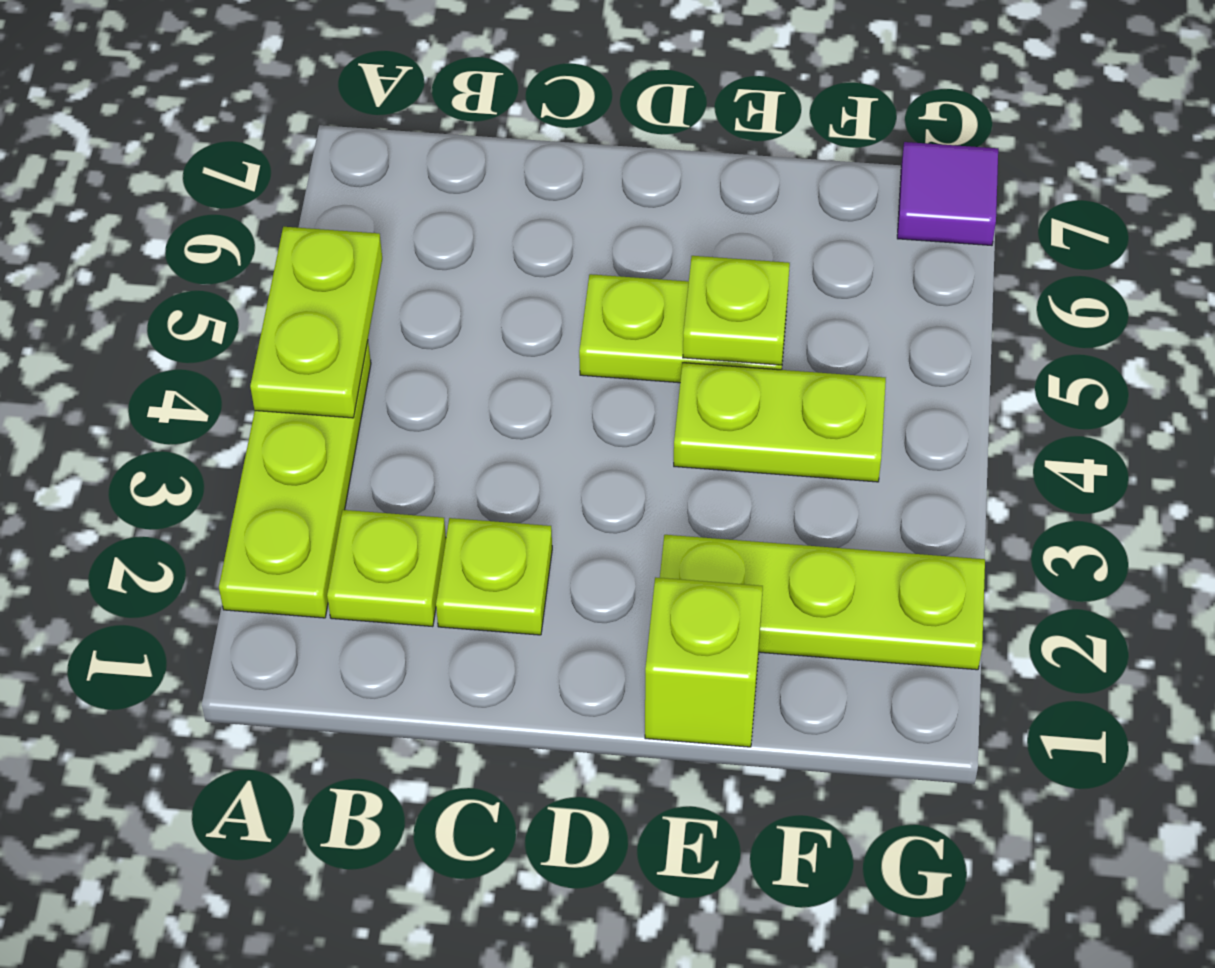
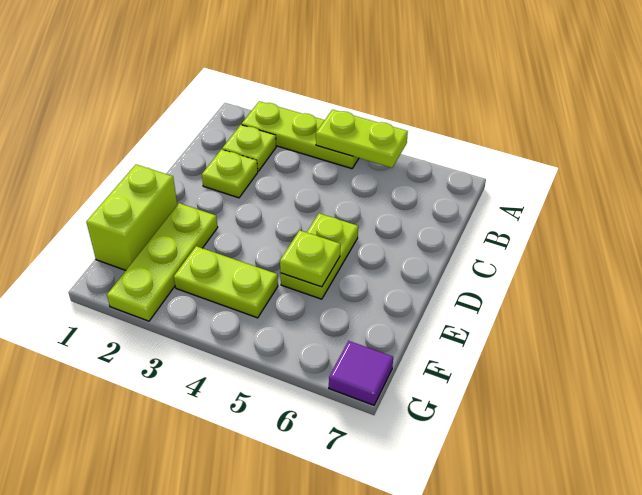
lime brick E1 level 1 -> lime brick E1:F1 level 1
lime plate E4:F4 level 1 -> lime plate F3:F4 level 1

